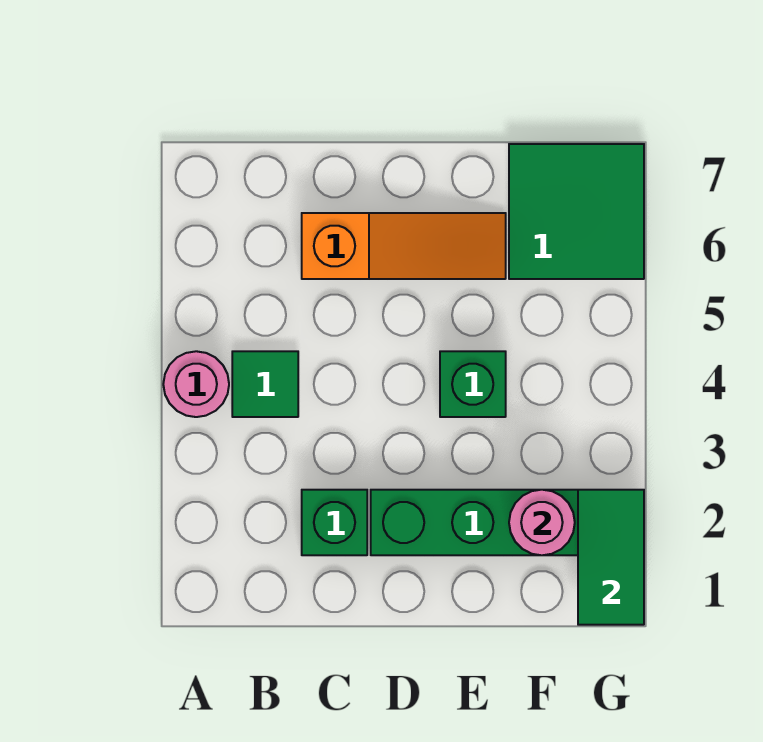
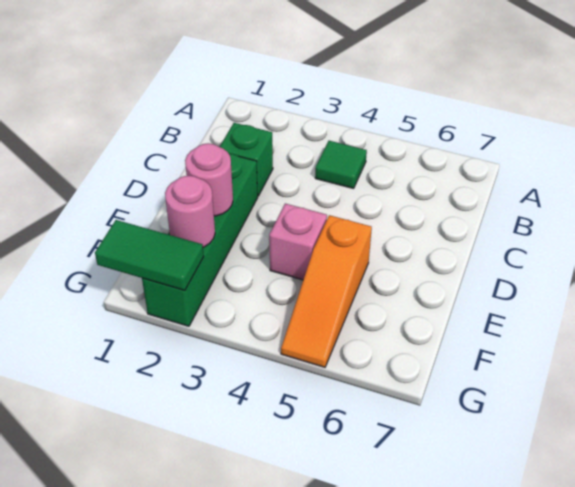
pink round brick A4 level 1 -> pink round brick E2 level 2
orange slope C6:E6 level 1 top C -> orange slope E5:G5 level 1 top E
green brick E4 level 1 -> pink brick E4 level 1
green tile F6:G7 level 1 -> none

